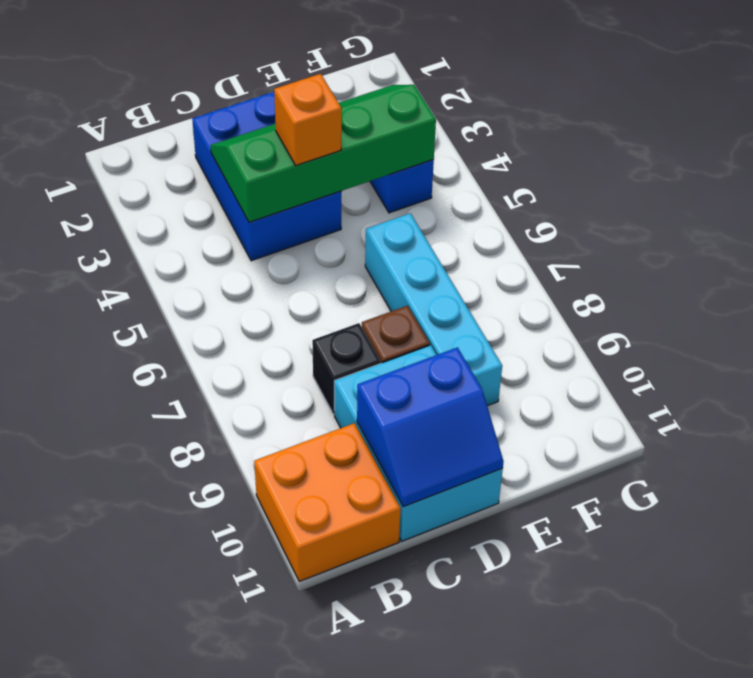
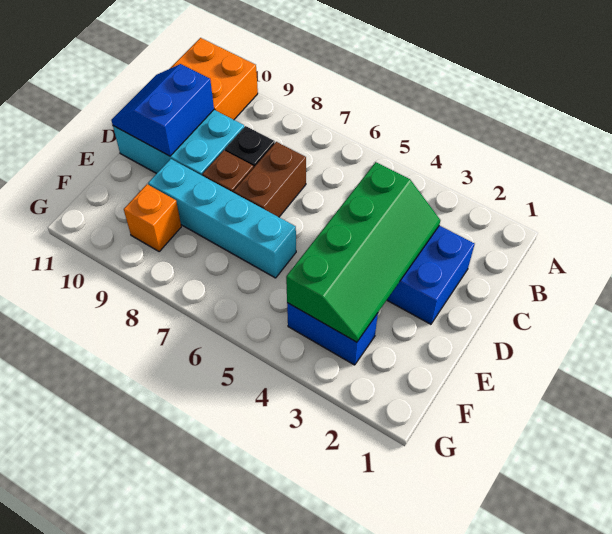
none -> brown brick C7:D7 level 1
orange brick D4 level 3 -> orange brick F9 level 1

